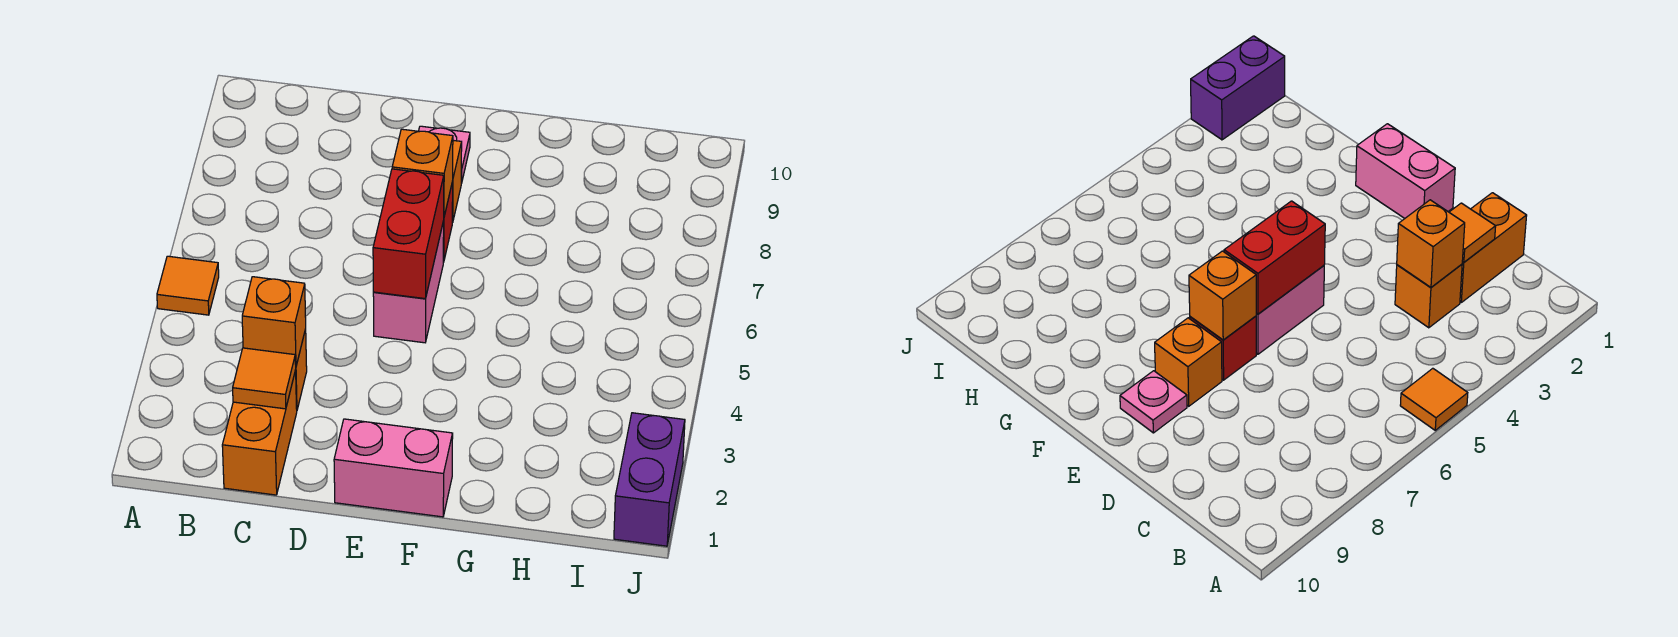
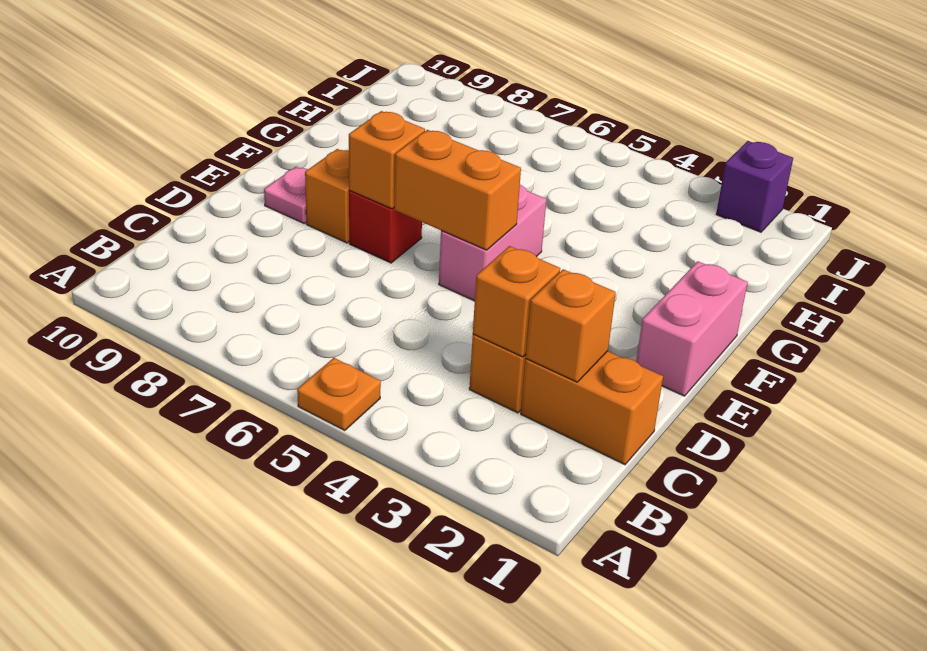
orange tile A5 level 1 -> orange plate A5 level 1
orange tile C2 level 2 -> orange brick C2 level 2
pink brick E5:E6 level 1 -> pink brick E5:F5 level 1
red brick E5:E6 level 2 -> orange brick E5:E6 level 2
purple brick J1:J2 level 1 -> purple brick J2 level 1

